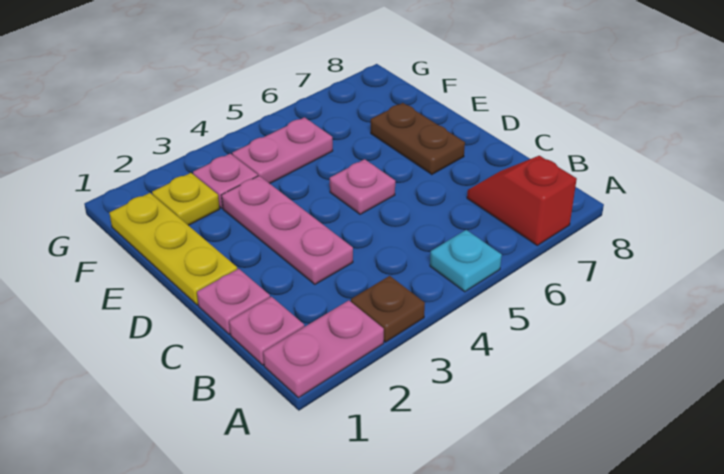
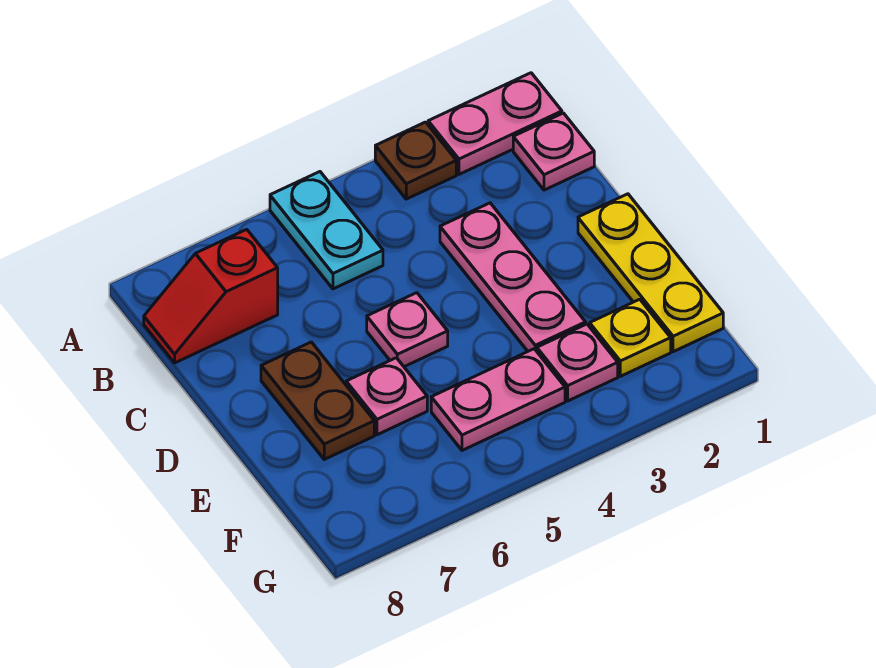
cyan plate A5 level 1 -> cyan plate A5:B5 level 1
red slope A7:B7 level 1 top A -> red slope B7:B8 level 1 top 7
pink plate C1 level 1 -> pink plate E6 level 1

